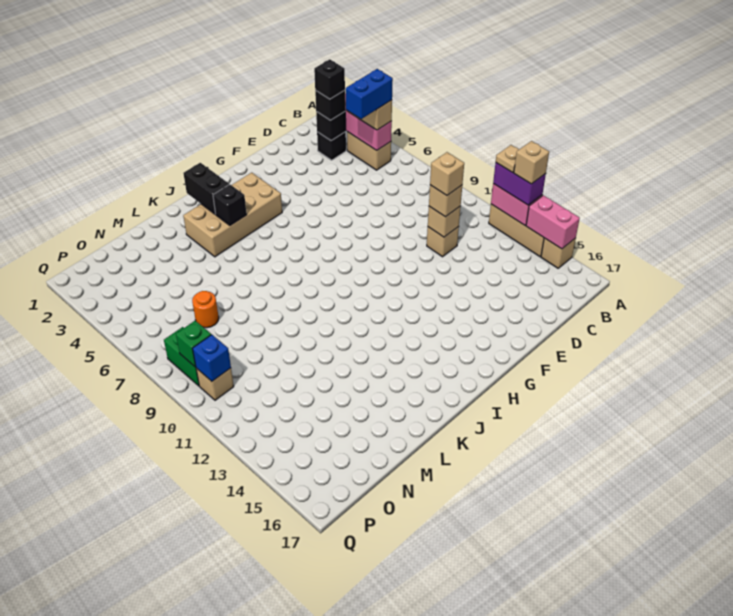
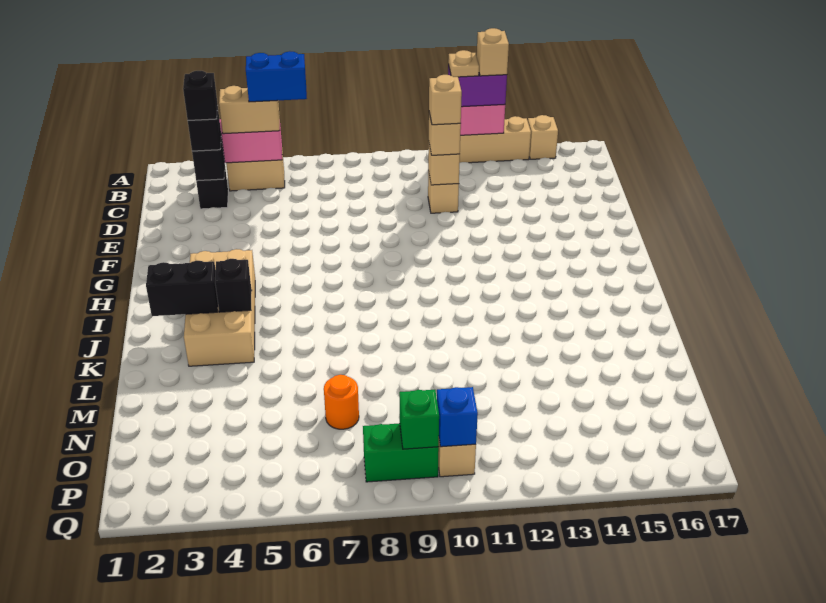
pink brick A14:A15 level 2 -> none
blue brick B5:C5 level 4 -> blue brick B5:B6 level 4

